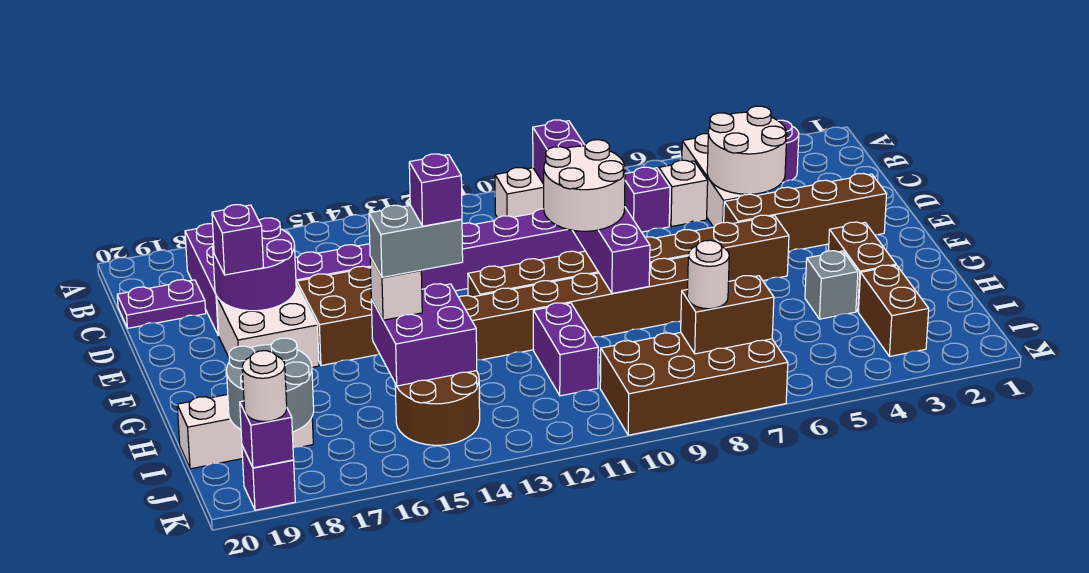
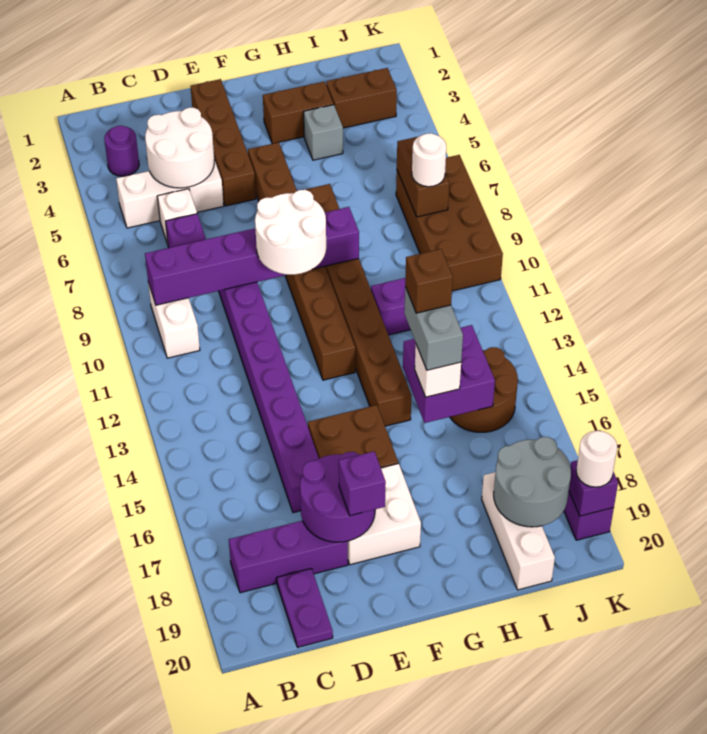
purple brick H14 level 5 -> brown brick H14 level 5

